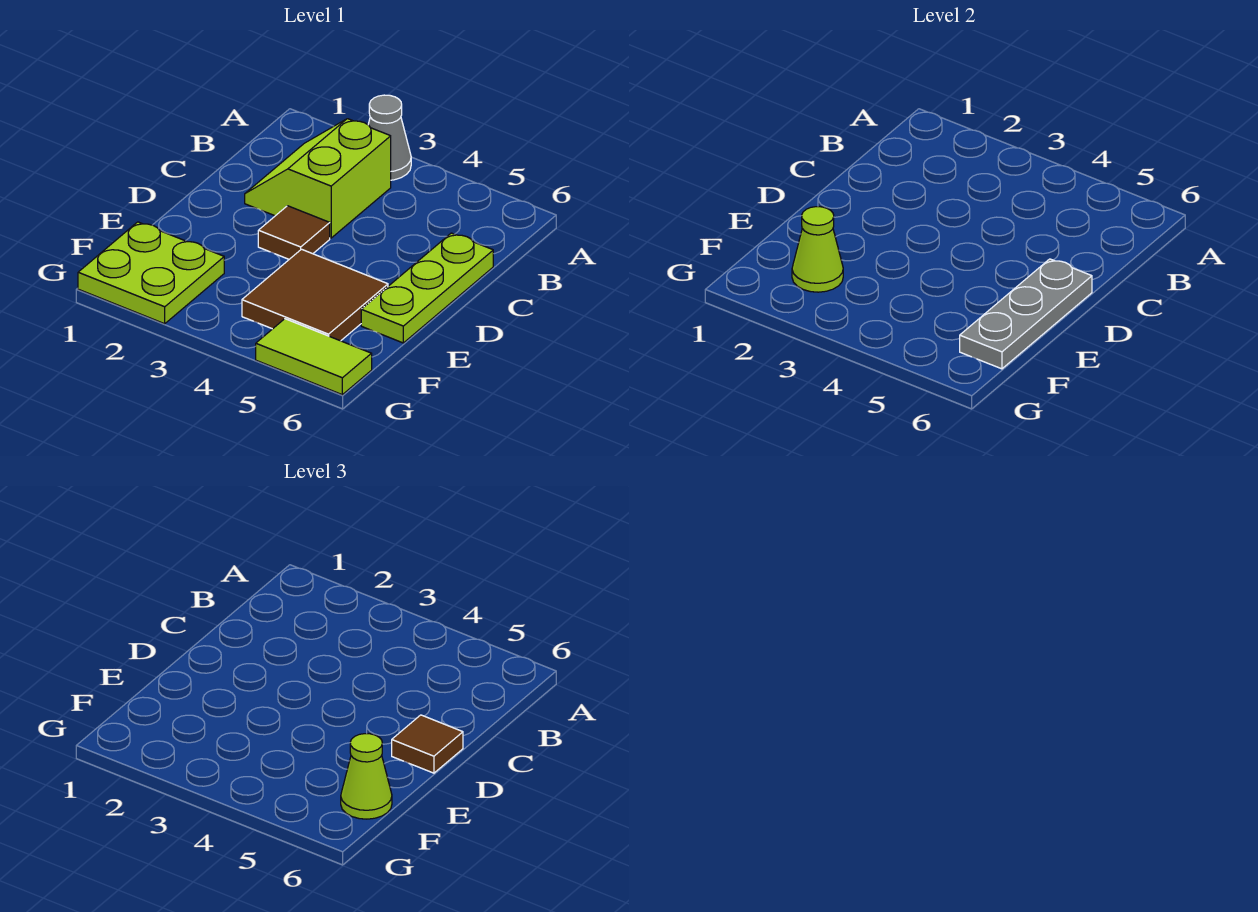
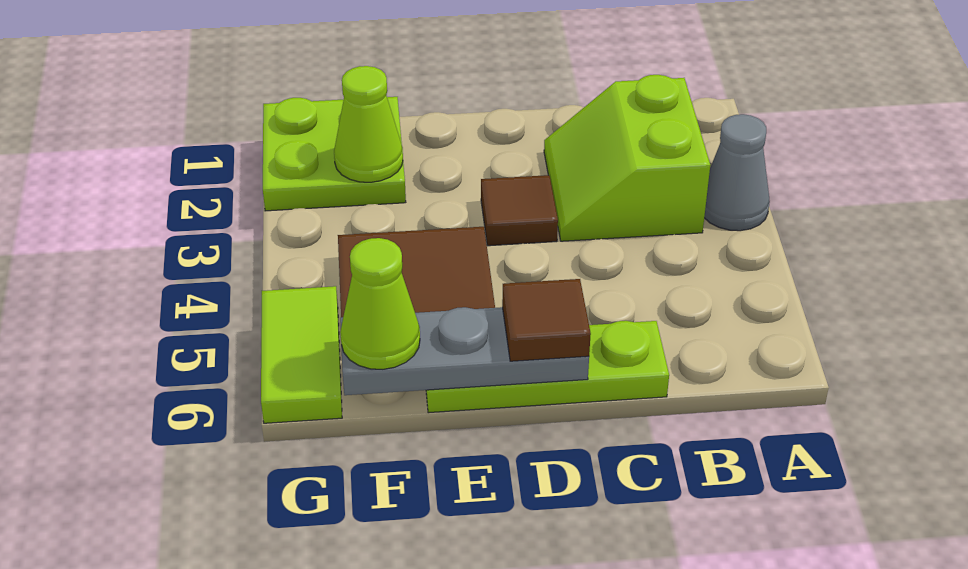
lime slope B2:C3 level 1 top 3 -> lime slope B2:C3 level 1 top B

